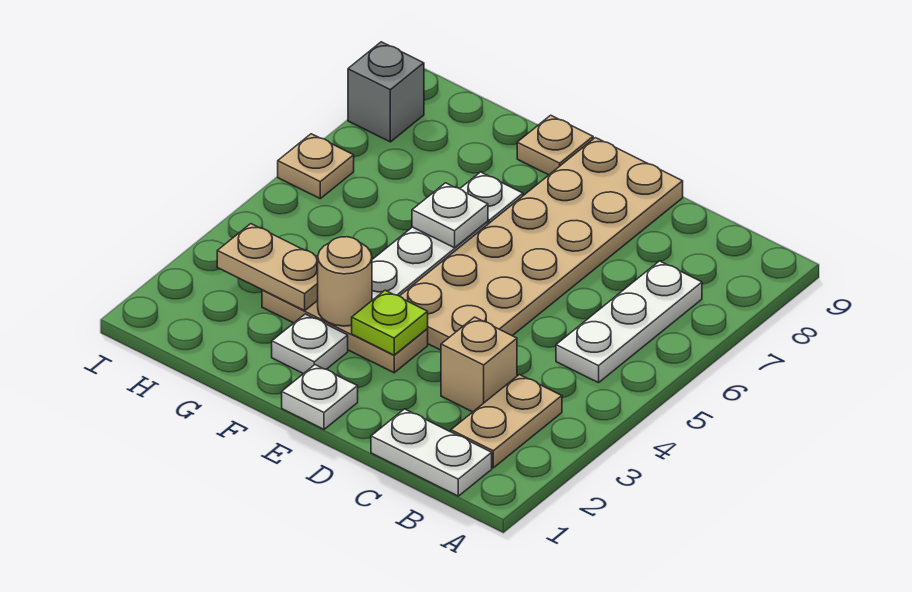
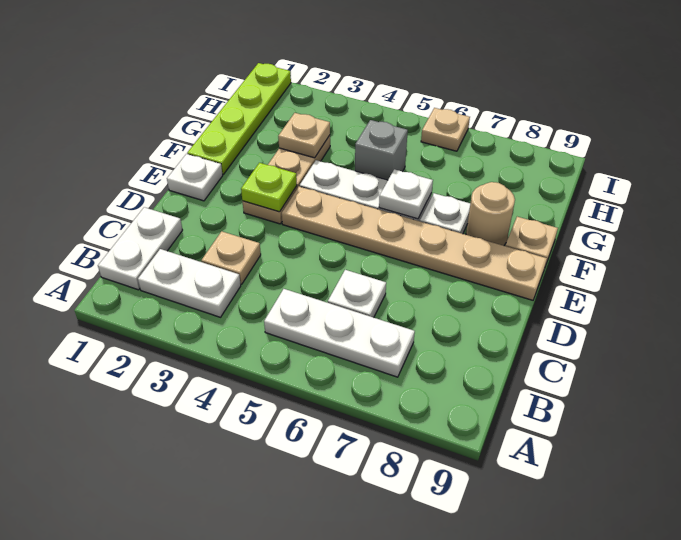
tan plate B2:B3 level 1 -> white plate B2:B3 level 1
tan brick C3 level 1 -> tan plate C3 level 1
tan plate D4:E9 level 1 -> tan plate E4:E9 level 1
none -> lime plate F1:I1 level 1
white plate F2 level 1 -> white plate C6 level 1
tan round brick F3 level 2 -> tan round brick F8 level 1
tan plate G3:H3 level 2 -> tan plate G3 level 2
grey brick I8 level 1 -> grey brick G5 level 1

